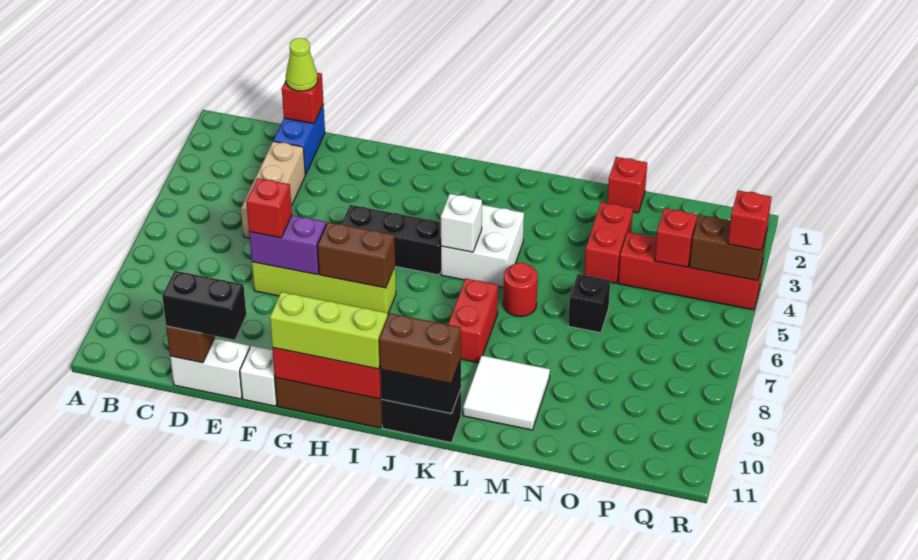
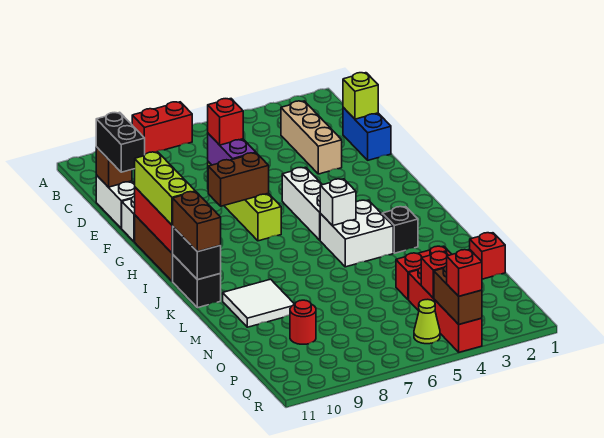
blue brick D1:D2 level 1 -> blue brick D1:E1 level 1
red brick D1 level 2 -> lime brick D1 level 2
lime cone D1 level 3 -> lime cone Q5 level 1
tan brick D3:D5 level 1 -> tan brick C3:E3 level 1
black brick G5:I5 level 1 -> white brick G5:I5 level 1
brown brick G7:H7 level 2 -> brown brick G7:G8 level 2
red brick K7:K8 level 1 -> red brick A7:A8 level 1
red round brick L6 level 1 -> red round brick O9 level 1
black brick N6 level 1 -> black brick K3 level 1

